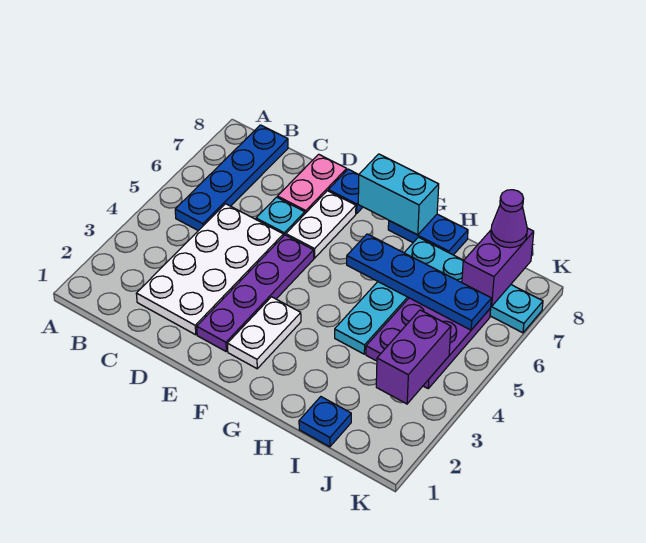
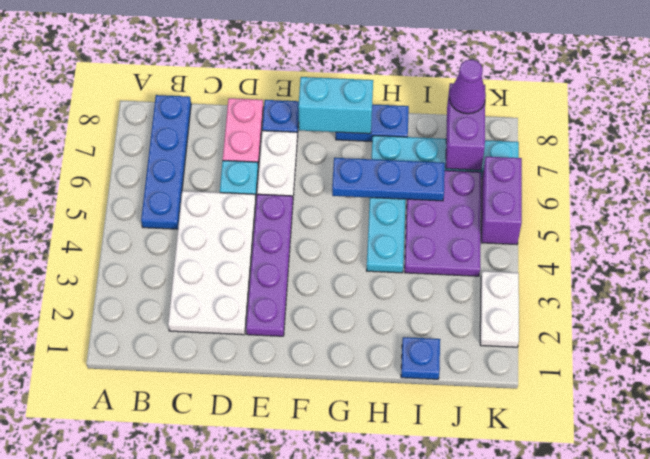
white plate F2:F3 level 1 -> white plate K2:K3 level 1
blue plate G6:J6 level 2 -> blue plate G6:I6 level 2
purple brick J3:J4 level 2 -> purple brick K5:K6 level 1

